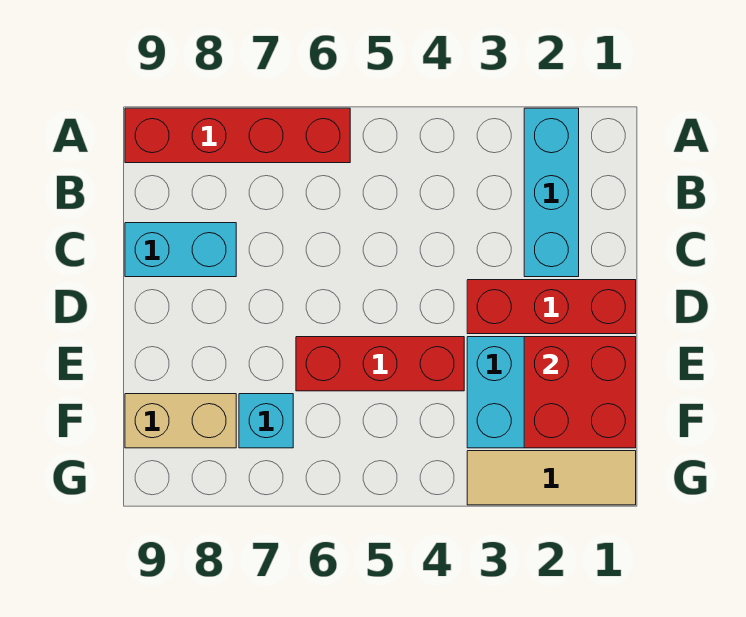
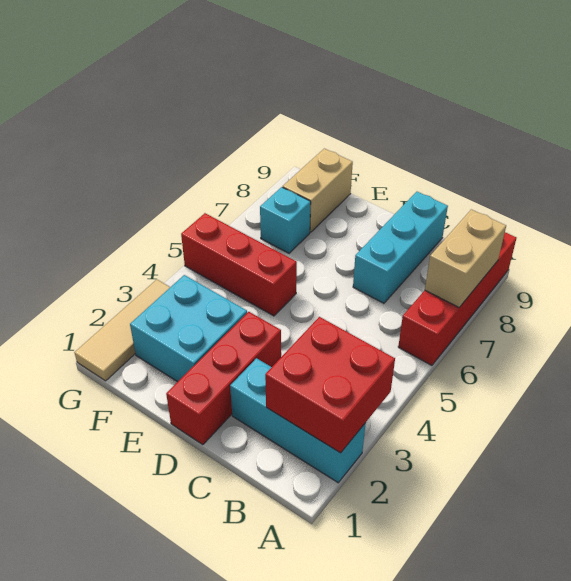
none -> tan brick A7:A8 level 2
cyan brick C8:C9 level 1 -> cyan brick C7:C9 level 1
red brick E1:F2 level 2 -> red brick A2:B3 level 2
red brick E4:E6 level 1 -> red brick E5:G5 level 1

